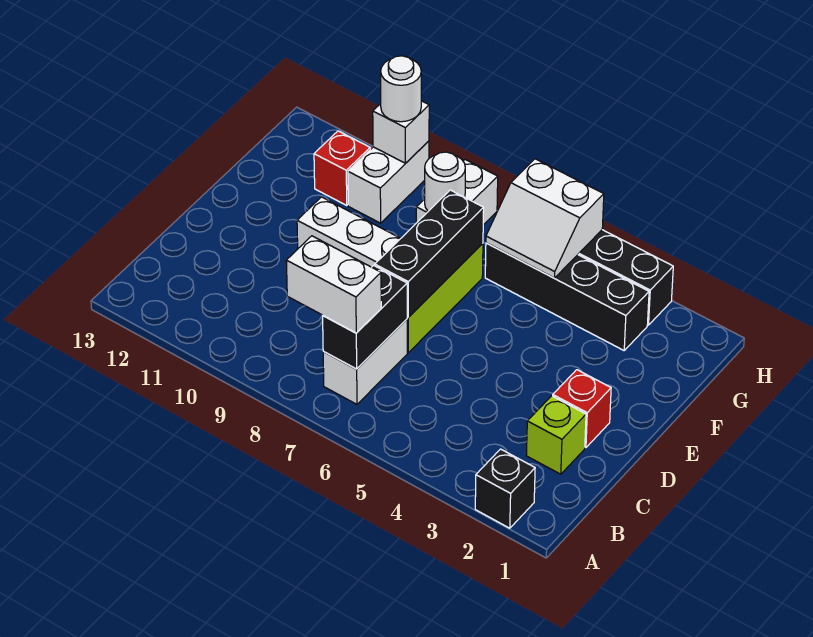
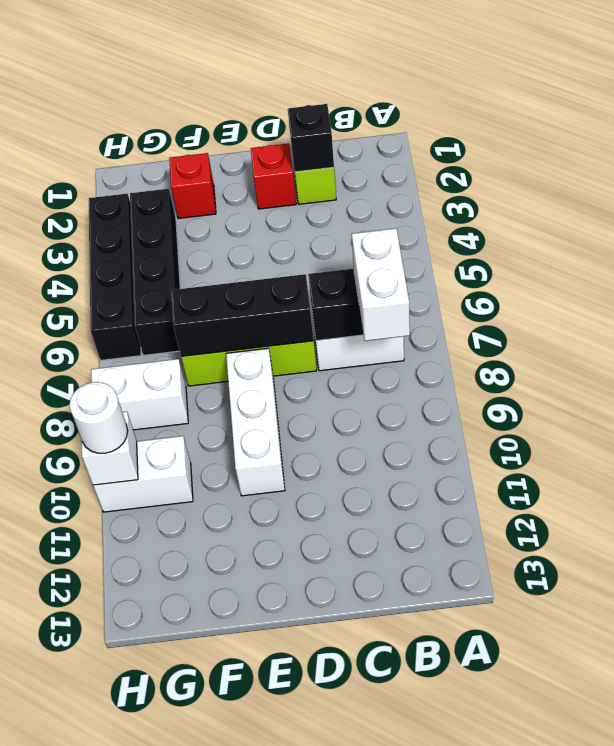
black brick A2 level 1 -> black brick C2 level 2
white slope G5:H6 level 2 top H -> none
white round brick G8 level 2 -> none
red brick G11 level 1 -> red brick F2 level 1

